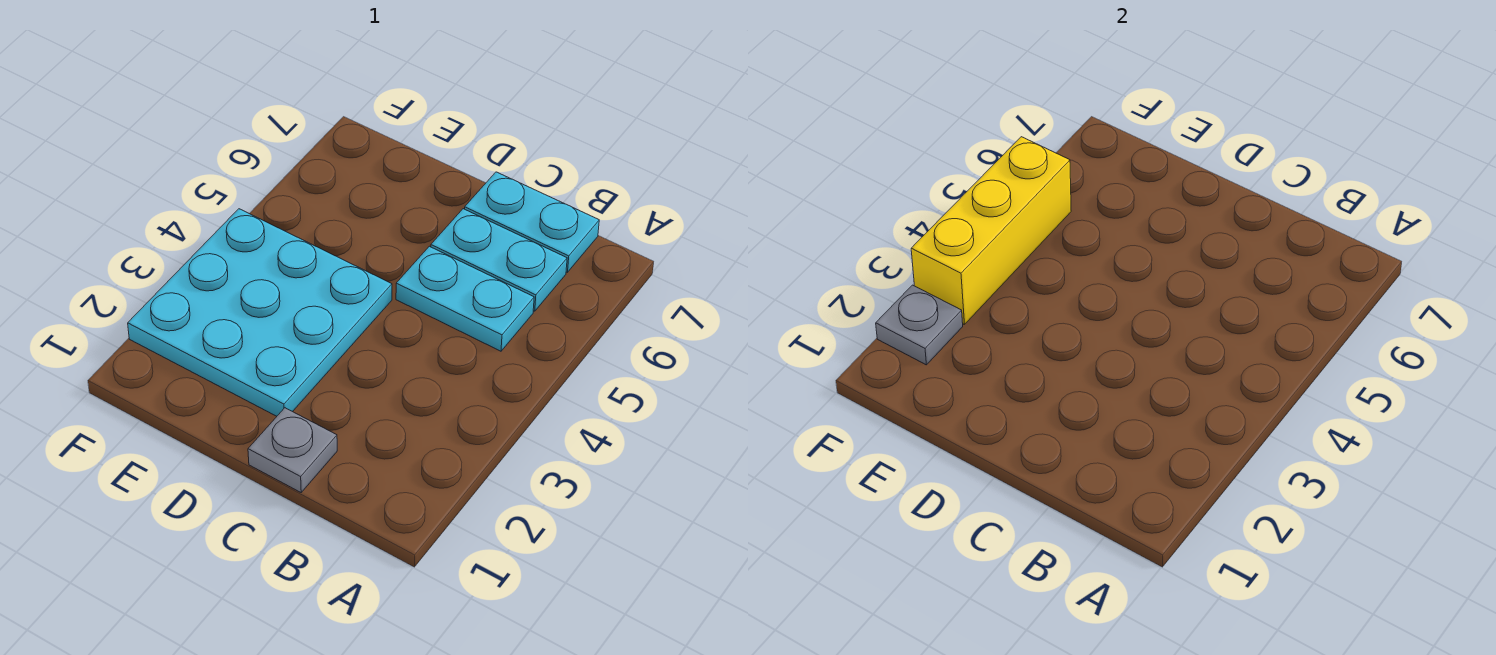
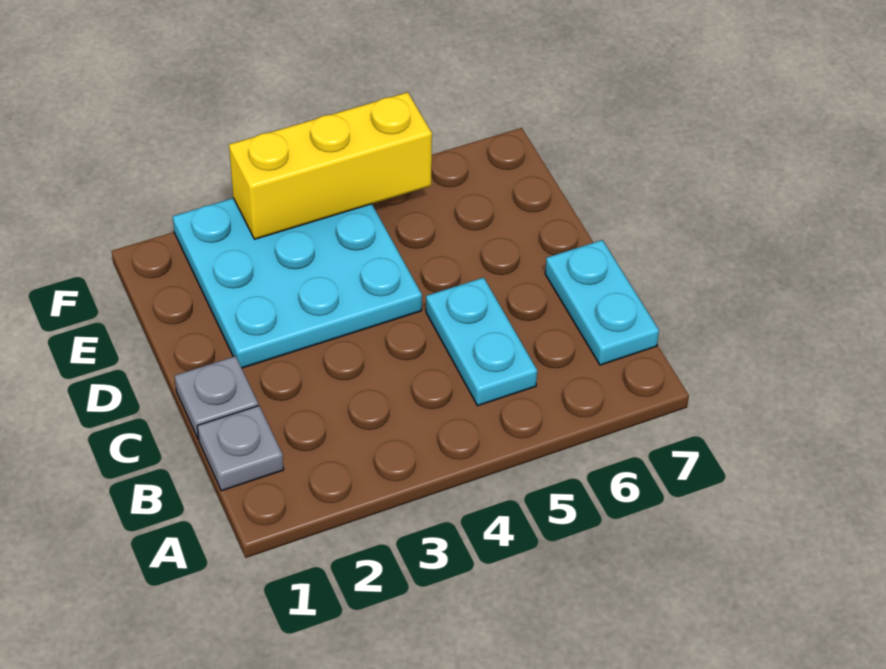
cyan plate B6:C6 level 1 -> none
grey plate F2 level 2 -> grey plate B1 level 1

